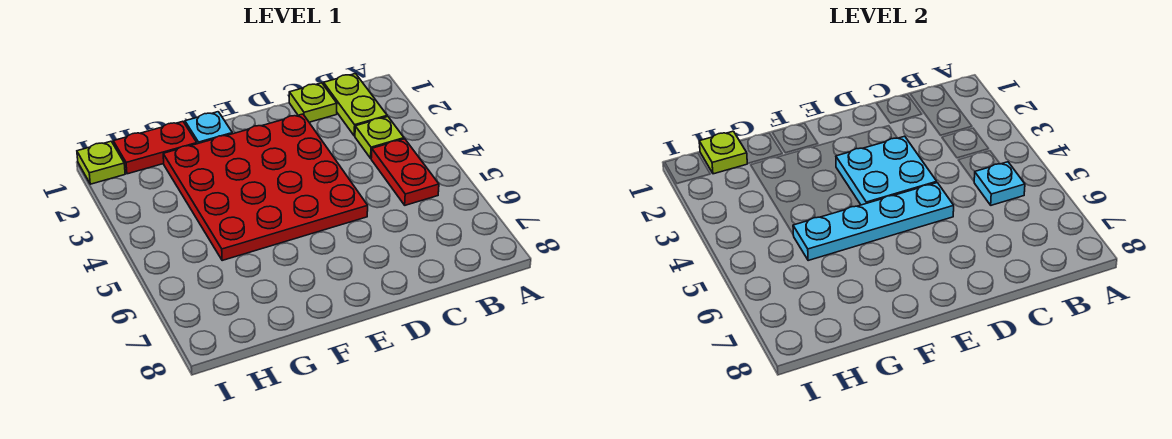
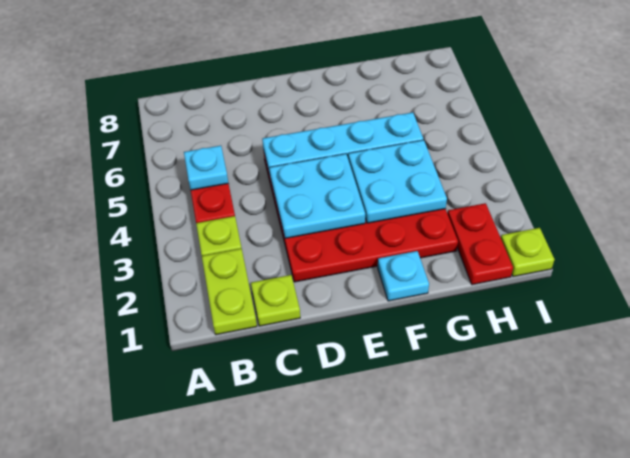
none -> cyan plate F3:G4 level 2
red plate G1:H1 level 1 -> red plate H1:H2 level 1
lime plate H1 level 2 -> none

